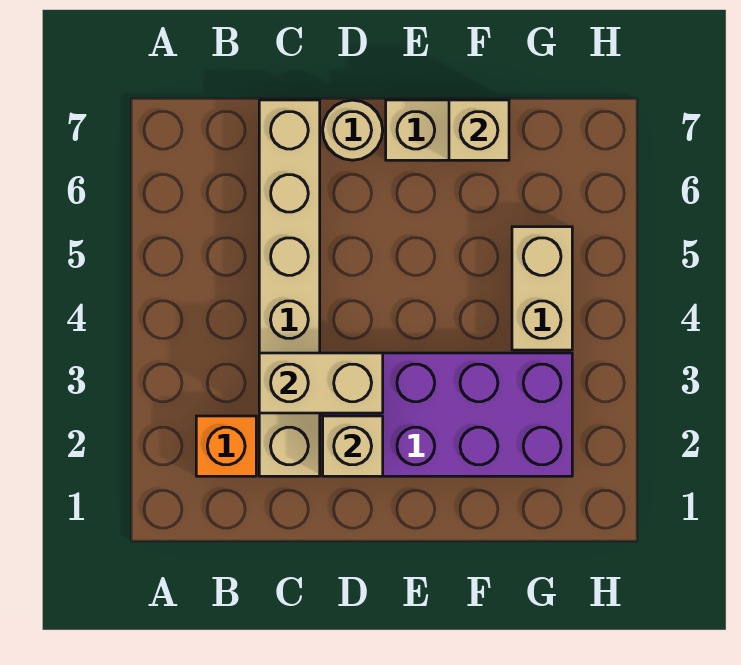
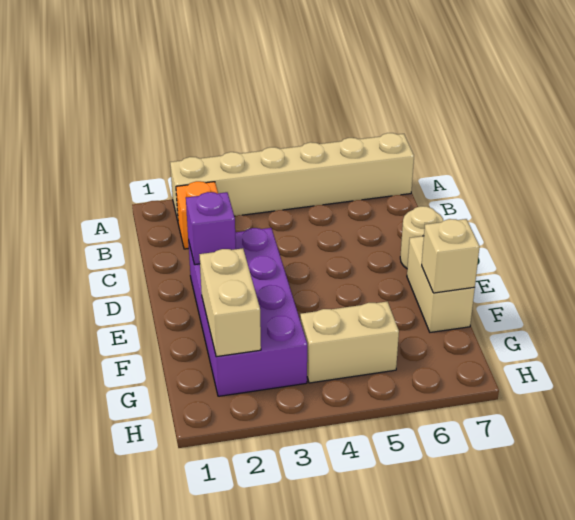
tan brick C2:C7 level 1 -> tan brick A2:A7 level 1
tan brick C3:D3 level 2 -> tan brick F2:G2 level 2
tan brick D2 level 2 -> purple brick D2 level 2

